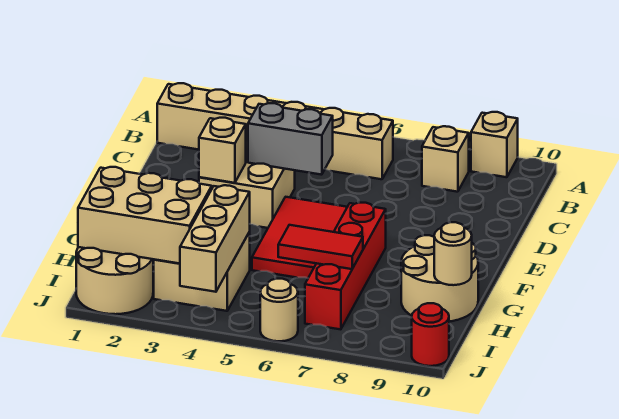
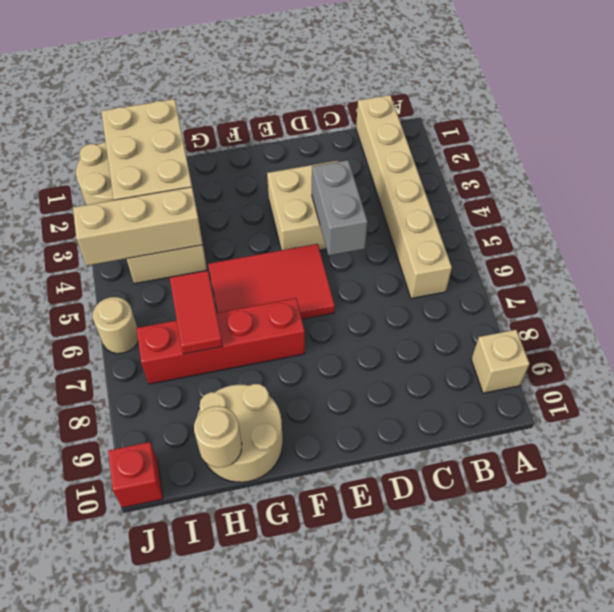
tan brick B8 level 1 -> none
tan brick E3 level 2 -> none
red round brick J10 level 1 -> red brick J10 level 1

